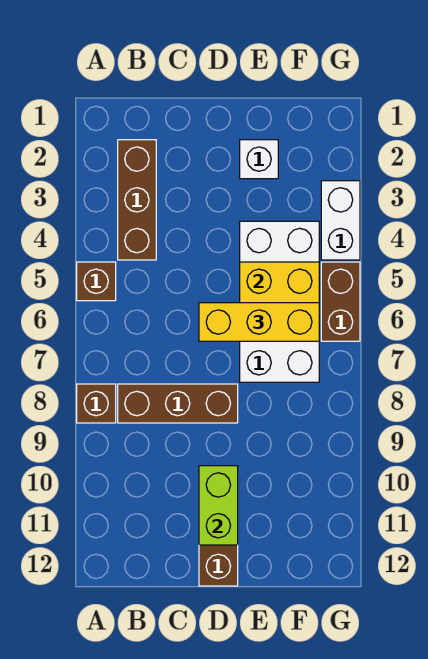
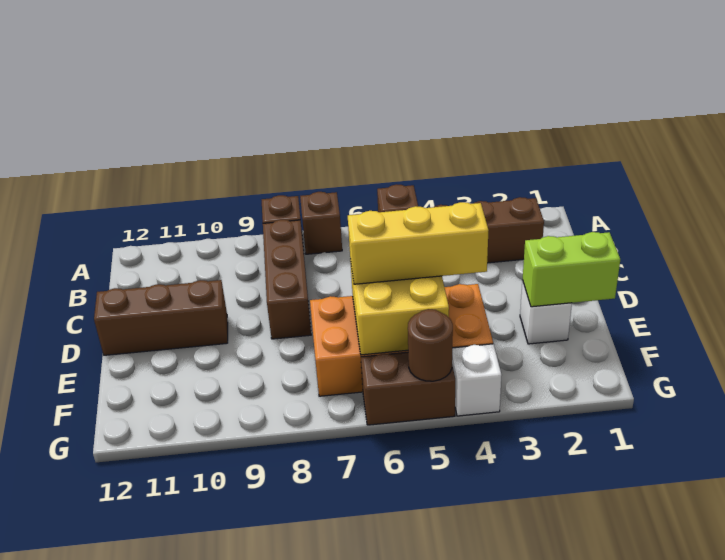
none -> brown brick A7 level 1
yellow brick D6:F6 level 3 -> yellow brick E4:E6 level 3
lime brick D10:D11 level 2 -> lime brick E1:E2 level 2
white brick E4:F7 level 1 -> orange brick E4:F7 level 1
white brick G3:G4 level 1 -> white brick G4 level 1
none -> brown round brick G5 level 2

